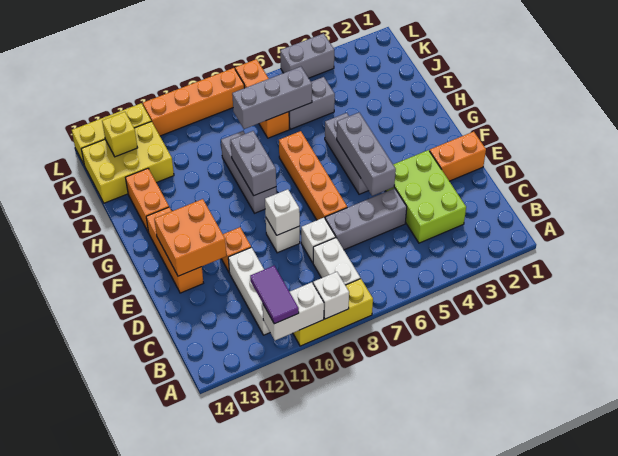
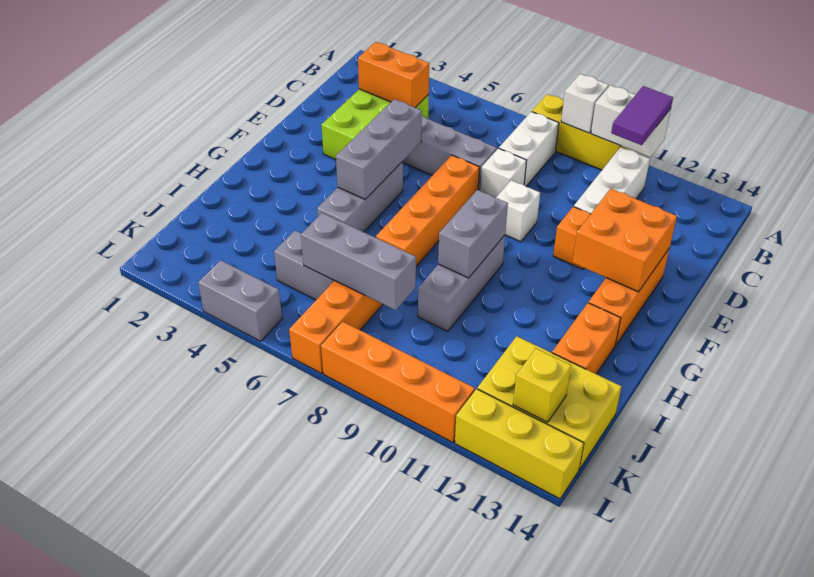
orange brick E1:E2 level 1 -> orange brick C3:C4 level 2
white brick E9 level 2 -> none

